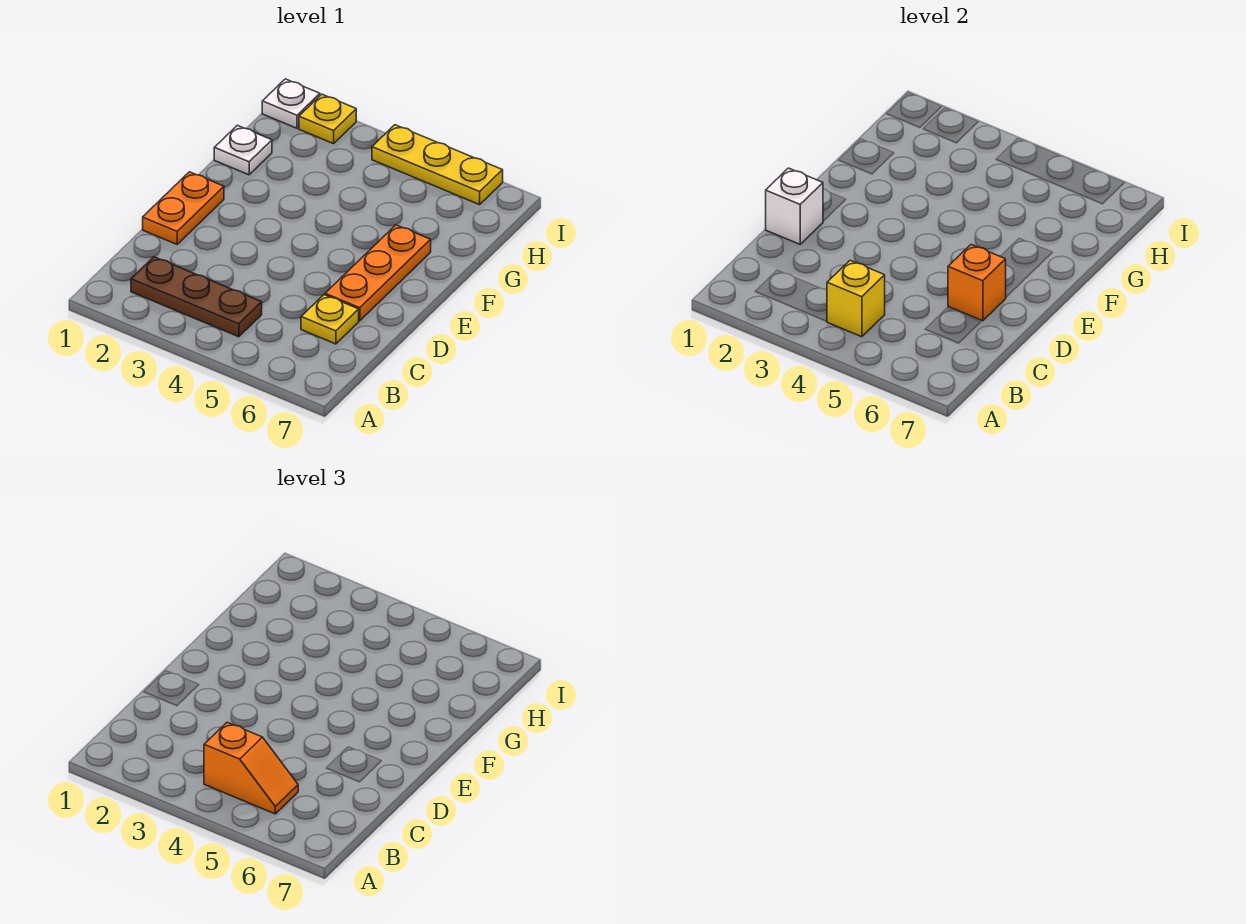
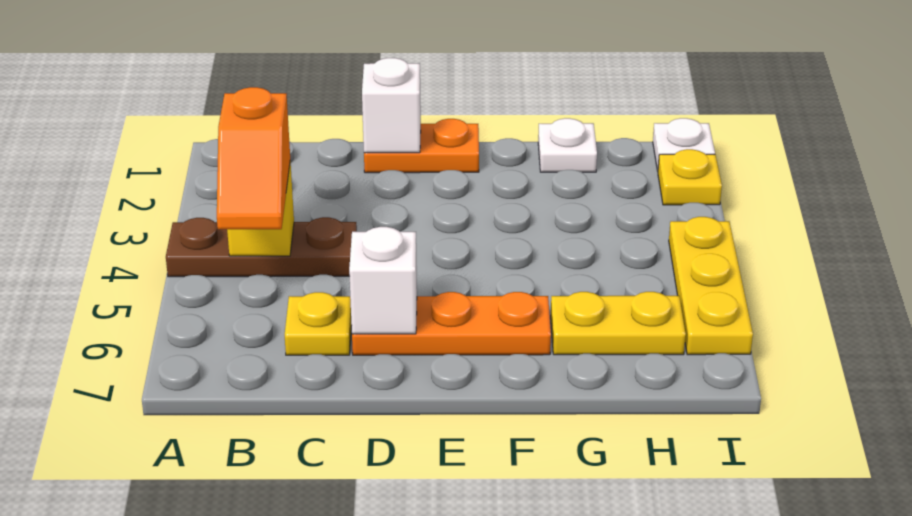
brown plate B2:B4 level 1 -> brown plate A4:C4 level 1
orange brick D6 level 2 -> white brick D6 level 2
none -> yellow plate G6:H6 level 1

